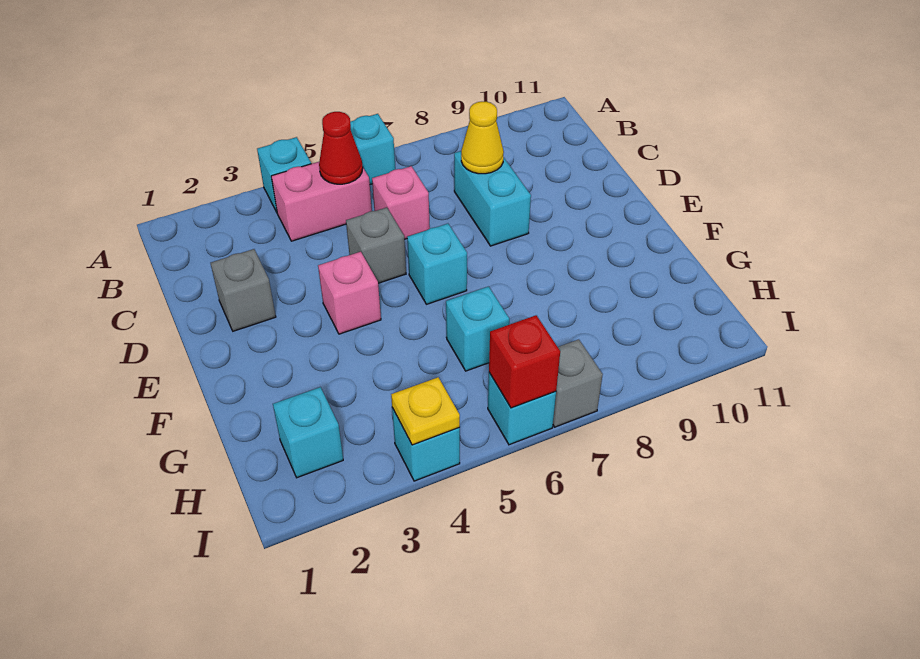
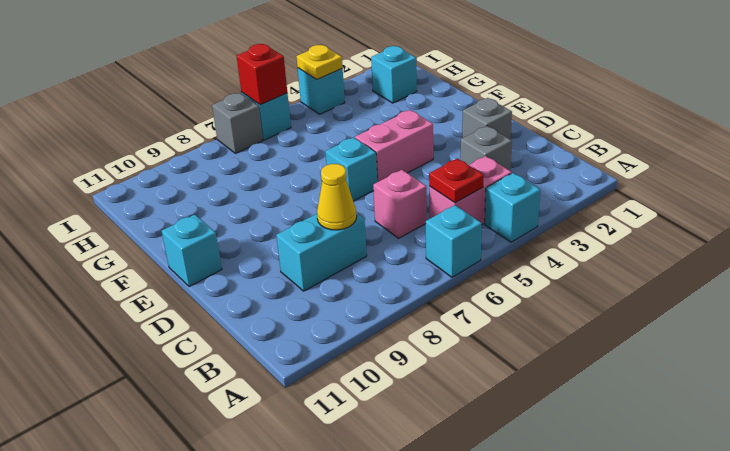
red cone B5 level 2 -> red plate B5 level 2
cyan brick C8:D8 level 1 -> cyan brick C8:C9 level 1
grey brick D5 level 1 -> grey brick C3 level 1
pink brick E4 level 1 -> pink brick E4:E5 level 1
cyan brick G6 level 1 -> cyan brick E11 level 1

